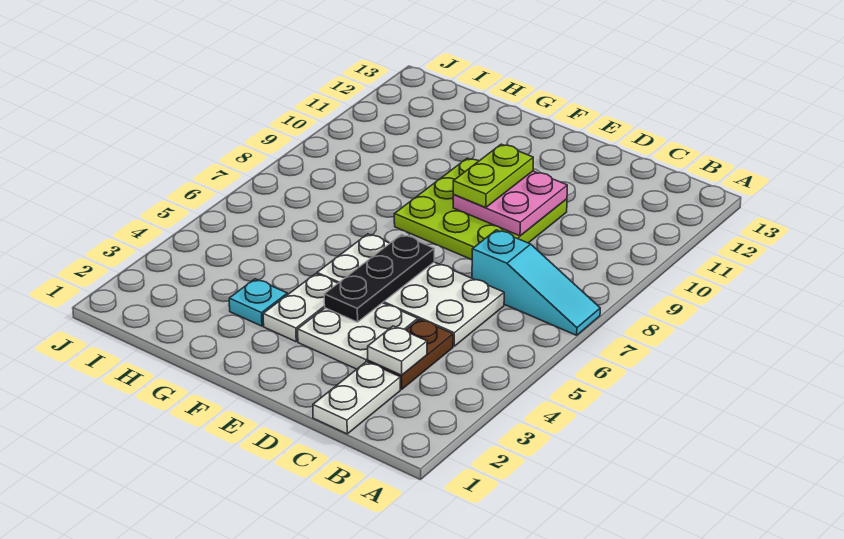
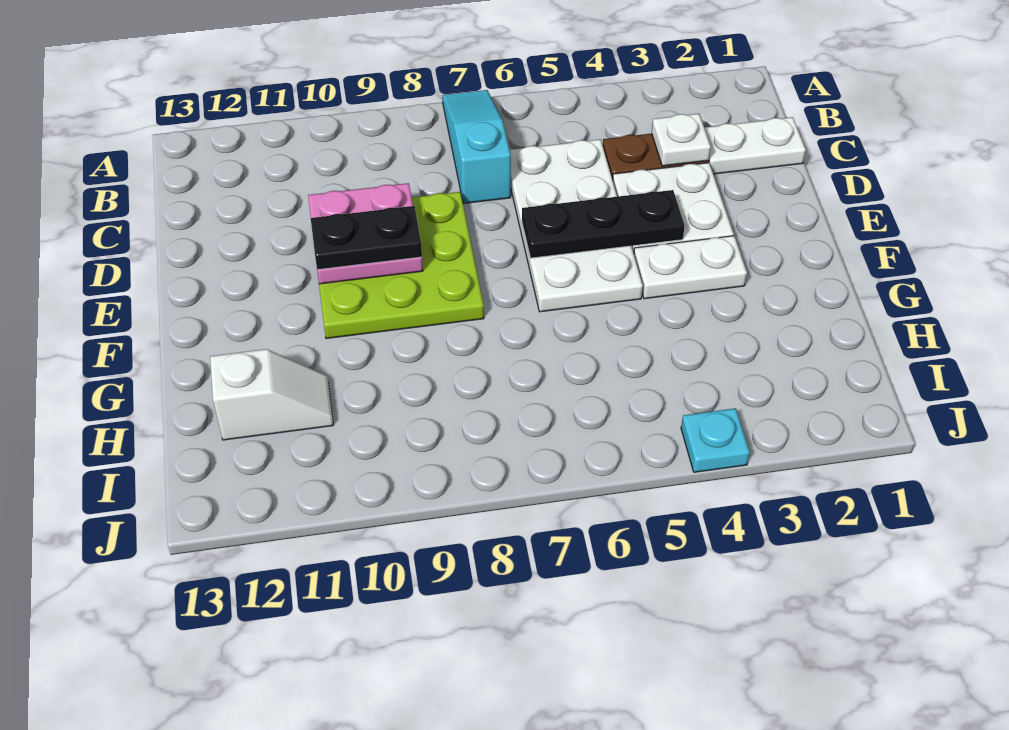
lime plate E9:E10 level 3 -> black plate E9:E10 level 3
cyan plate G3 level 1 -> cyan plate J4 level 1
none -> white slope H11:H12 level 1 top 12

